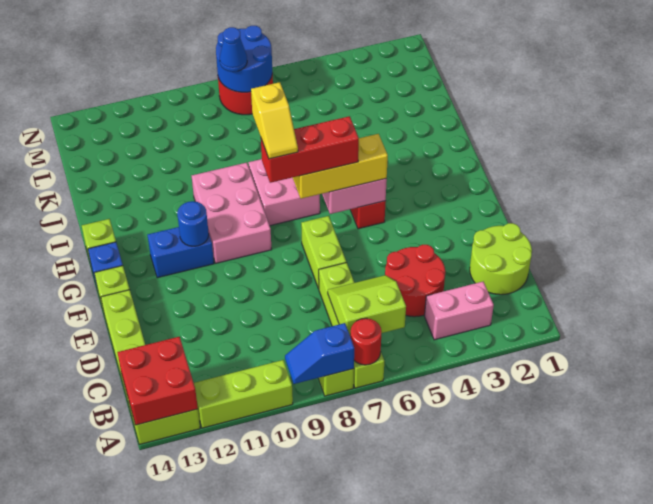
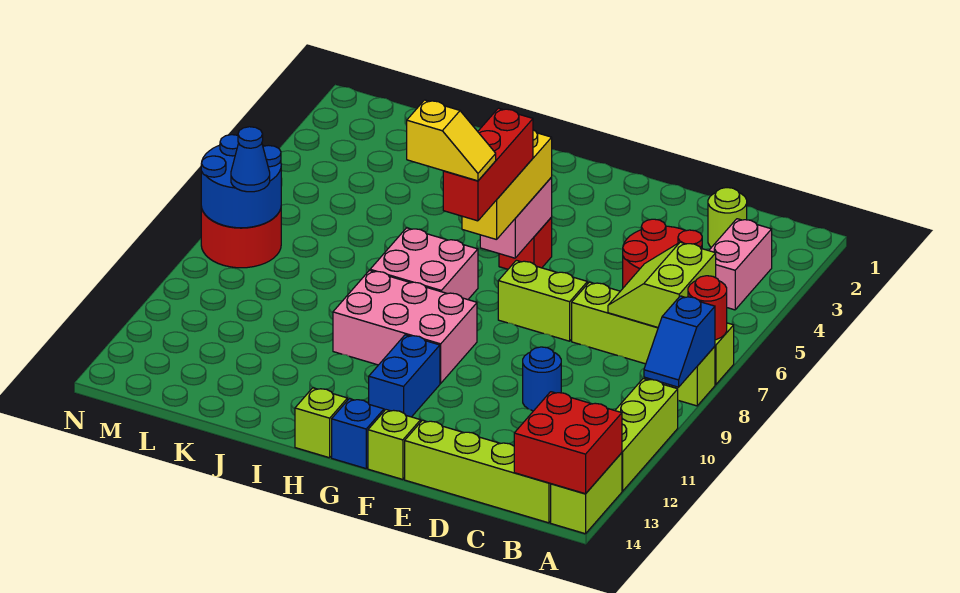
lime round brick C1:D2 level 1 -> lime round brick C2 level 1
blue round brick G11 level 2 -> blue round brick D10 level 1

